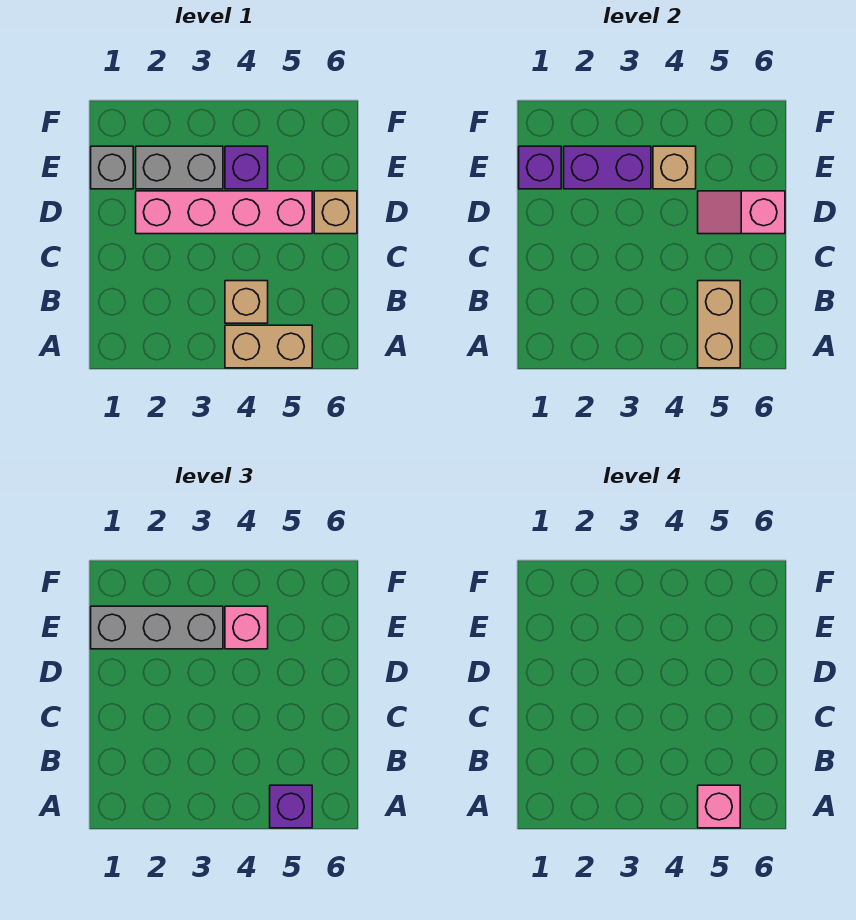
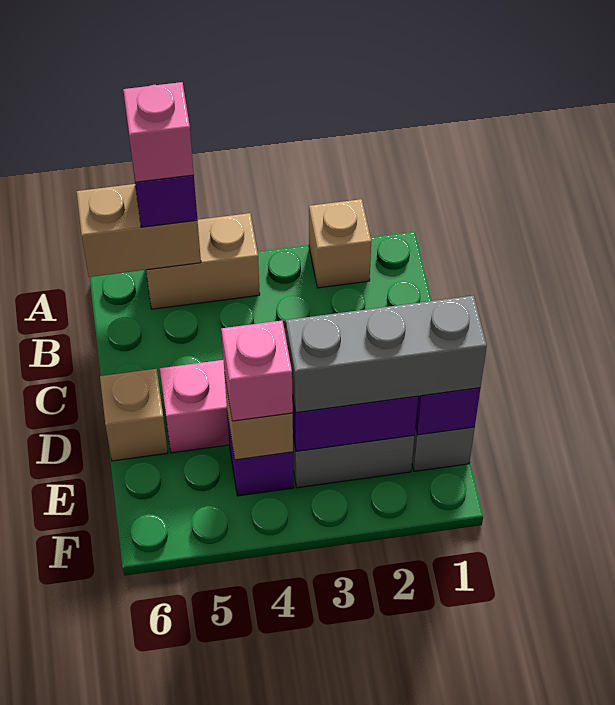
tan brick A5:B5 level 2 -> tan brick A5:A6 level 2
tan brick B4 level 1 -> tan brick A2 level 1
pink slope D5:D6 level 2 top 6 -> none

